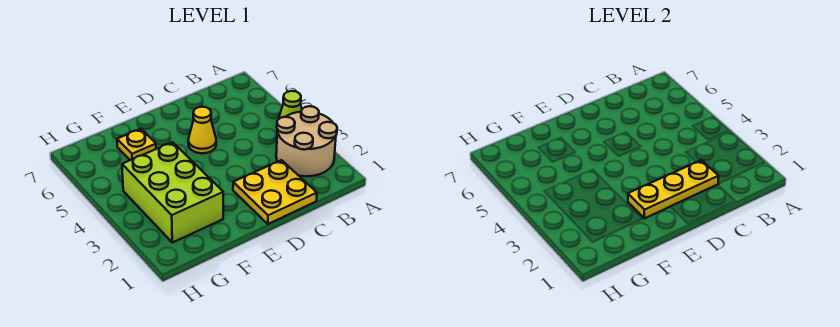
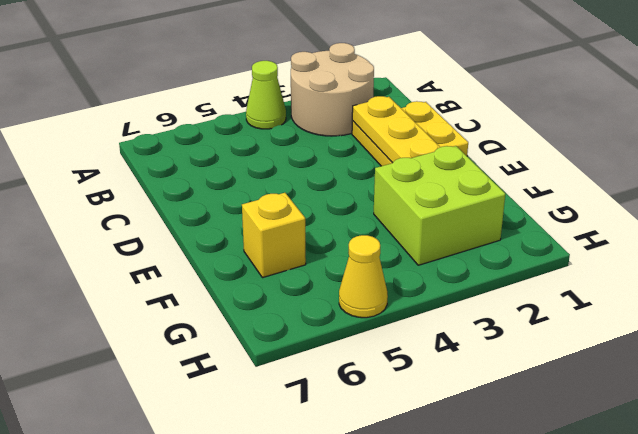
yellow cone D5 level 1 -> yellow cone H5 level 1
lime brick F2:G4 level 1 -> lime brick F2:G3 level 1
yellow plate F6 level 1 -> yellow brick F6 level 1

